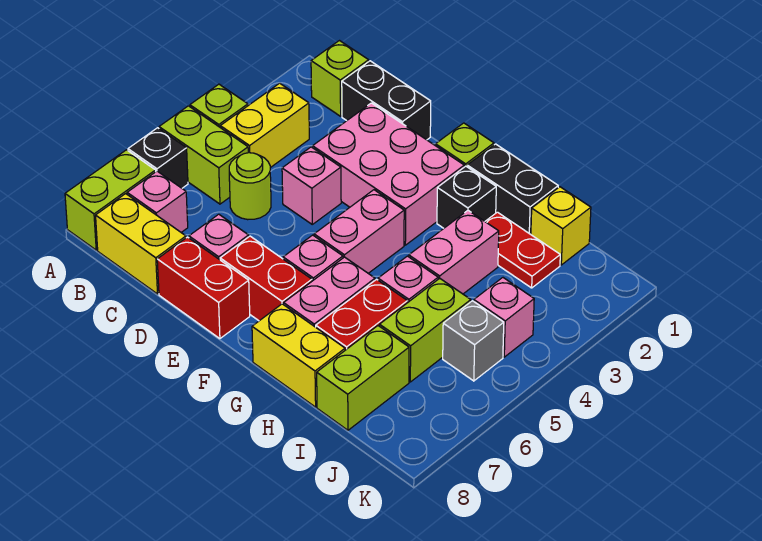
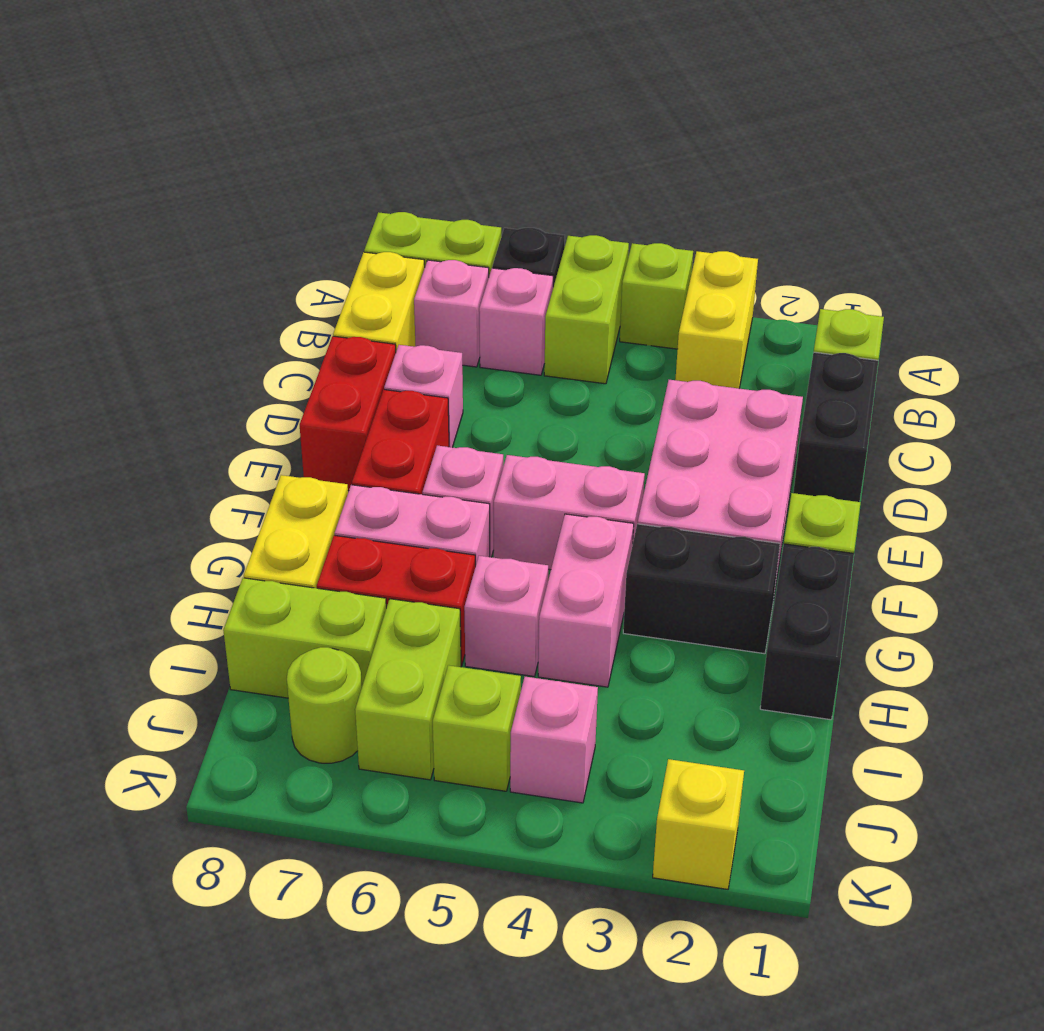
yellow brick B3:B4 level 1 -> yellow brick A3:B3 level 1
lime round brick C5 level 1 -> lime round brick J7 level 1
pink brick D4 level 1 -> pink brick B6 level 1
black brick G2 level 1 -> black brick G2:G3 level 1
red plate H2:I2 level 1 -> none
pink brick H3:H4 level 1 -> pink brick G4:H4 level 1
yellow brick I1 level 1 -> yellow brick K2 level 1
lime brick I5:I6 level 1 -> lime brick I6:J6 level 1
grey brick J5 level 1 -> lime brick J5 level 1

